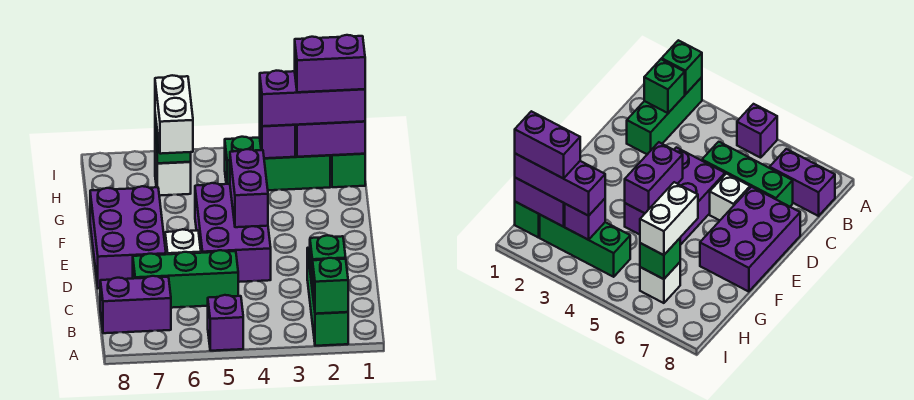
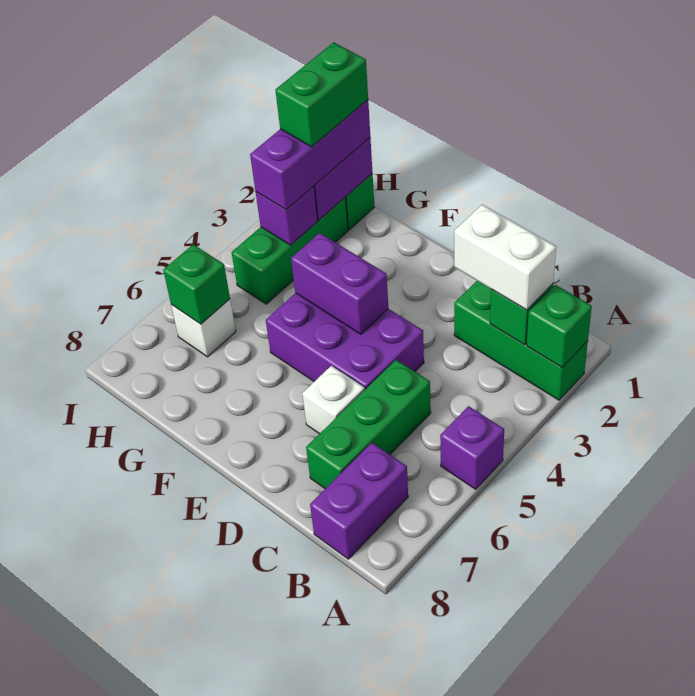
purple brick D7:F8 level 1 -> none
white brick G6:H6 level 3 -> white brick B2:C2 level 3
purple brick H1:H2 level 4 -> green brick H1:H2 level 4

